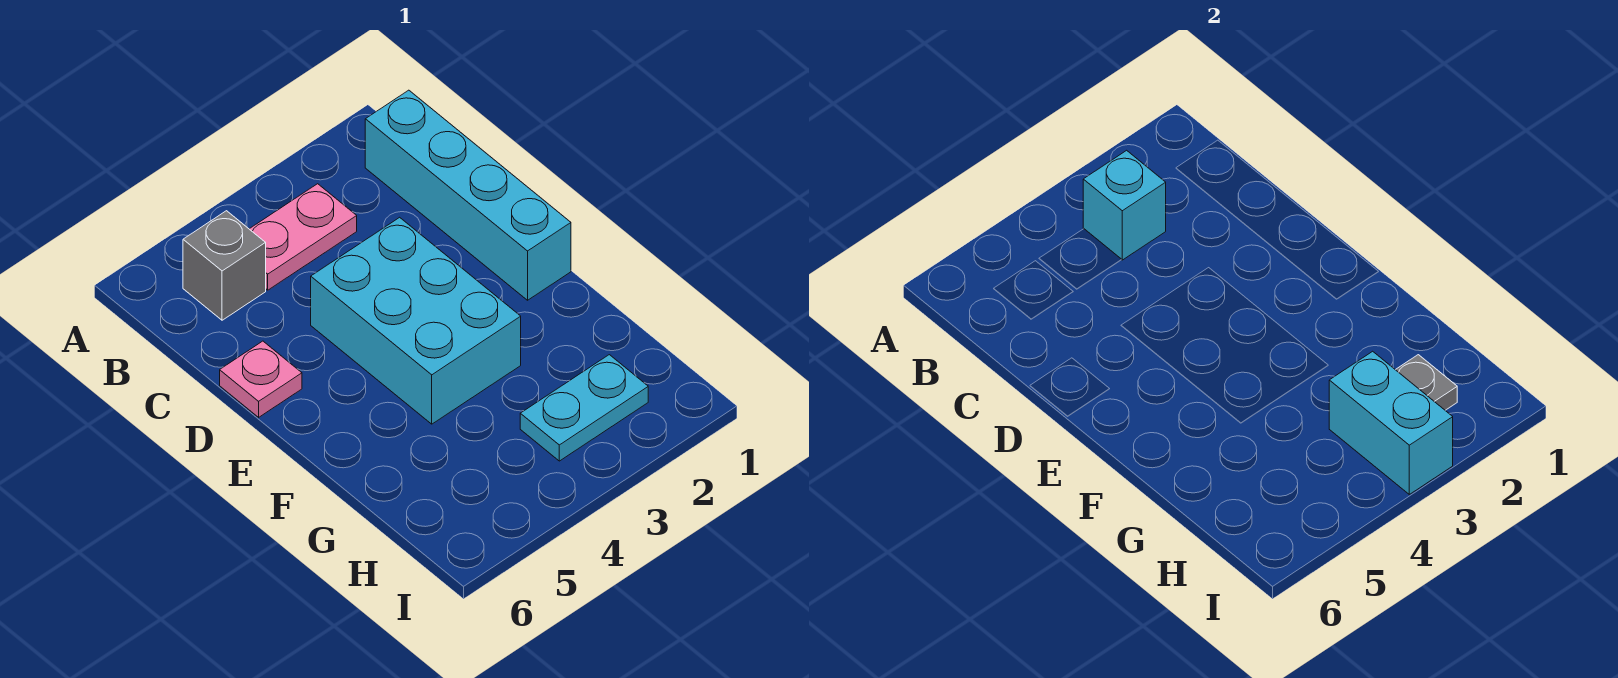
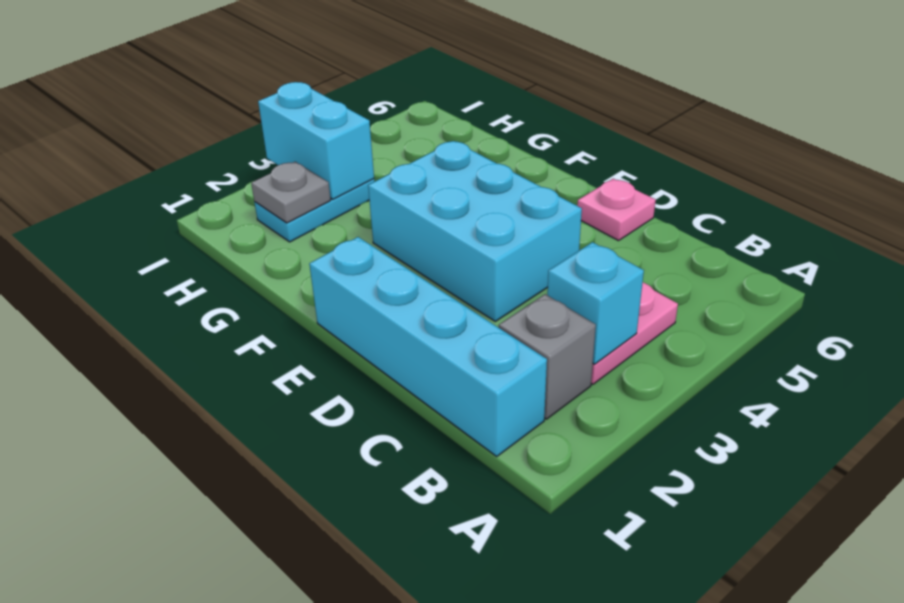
grey brick B5 level 1 -> grey brick B2 level 1

